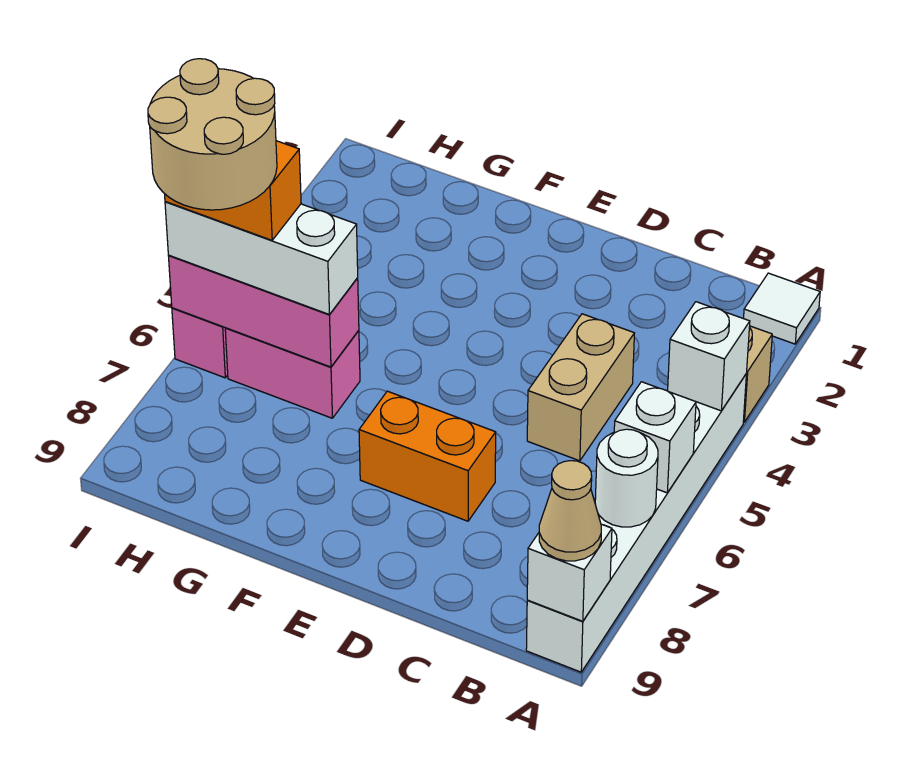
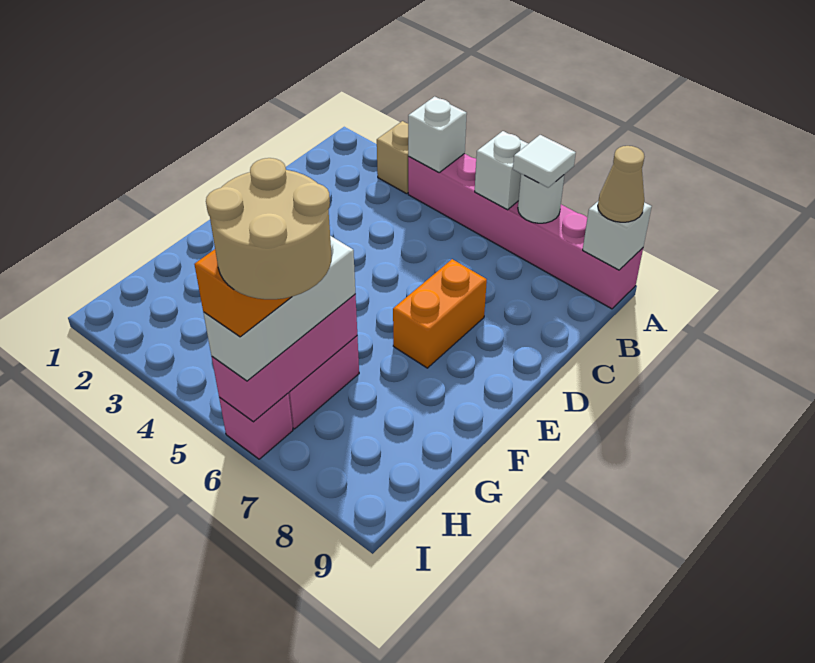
white tile A1 level 1 -> white tile A7 level 3
white brick A4:A9 level 1 -> pink brick A4:A9 level 1
tan brick C4:C5 level 1 -> none

